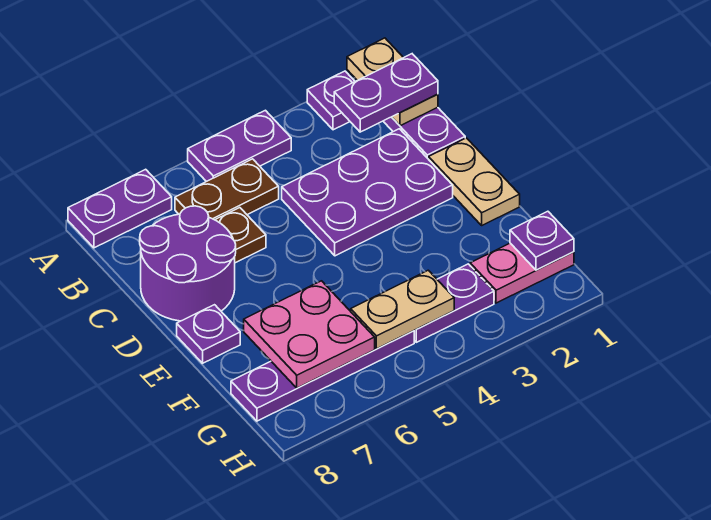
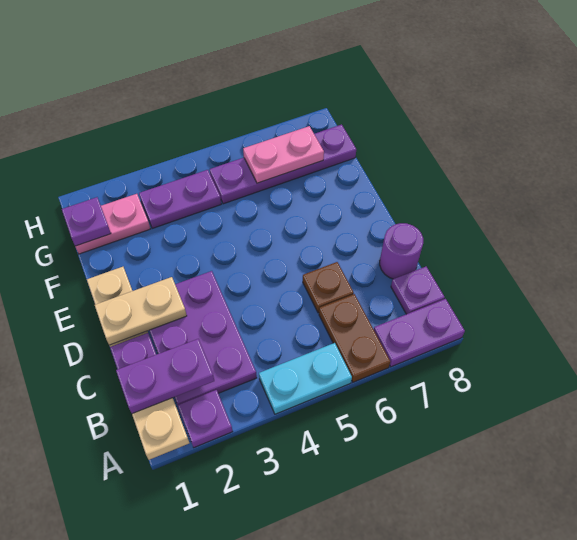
purple plate A4:A5 level 1 -> cyan plate A4:A5 level 1
brown plate B5:B6 level 1 -> brown plate A6:B6 level 1
purple plate C2:D4 level 1 -> purple plate B2:D3 level 1
purple round brick C7:D8 level 1 -> purple round brick C8 level 1
purple plate E8 level 1 -> purple plate B8 level 1
pink plate F6:G7 level 2 -> pink plate G6:G7 level 2
tan plate G4:G5 level 2 -> tan plate D1:D2 level 2

